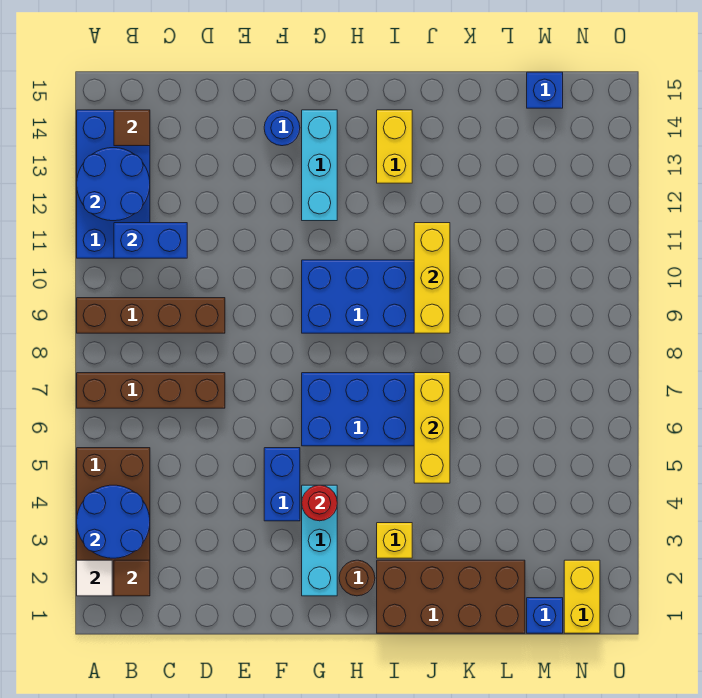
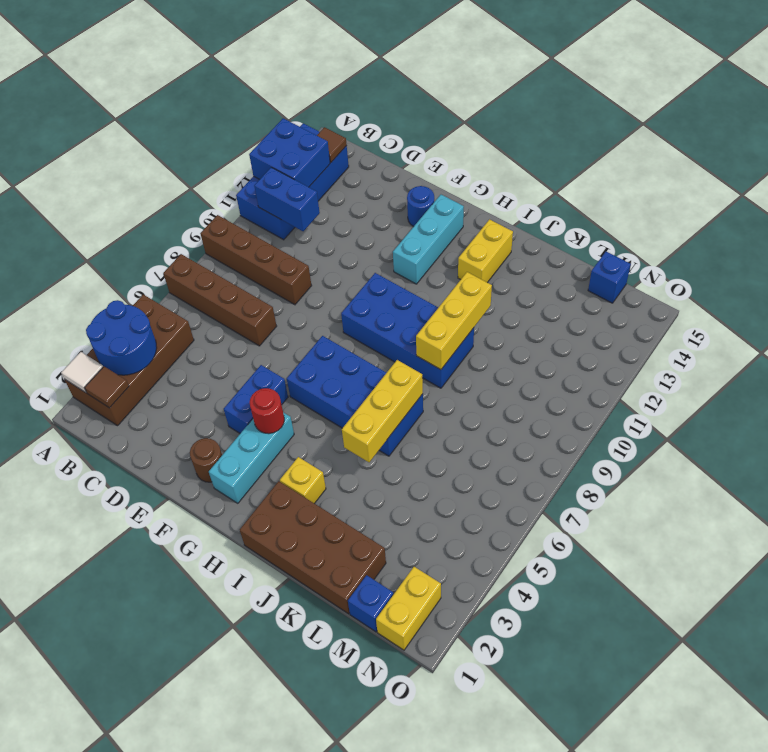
blue round brick A12:B13 level 2 -> blue brick A12:B13 level 2
brown round brick H2 level 1 -> brown round brick F2 level 1

